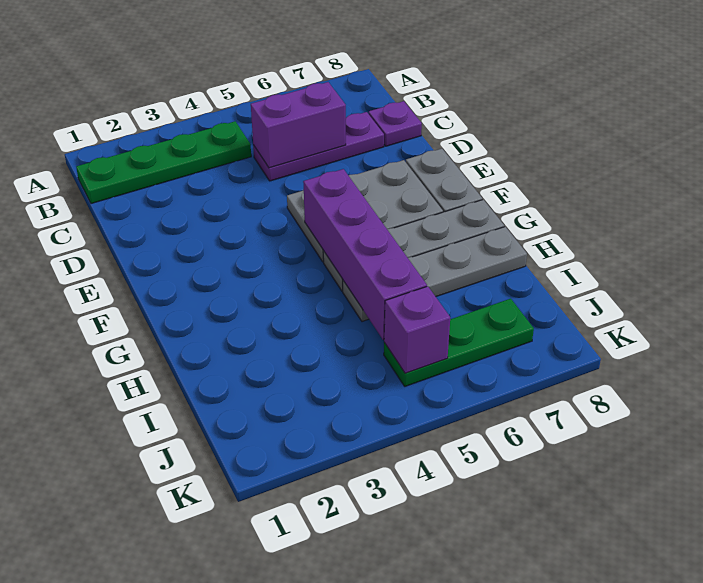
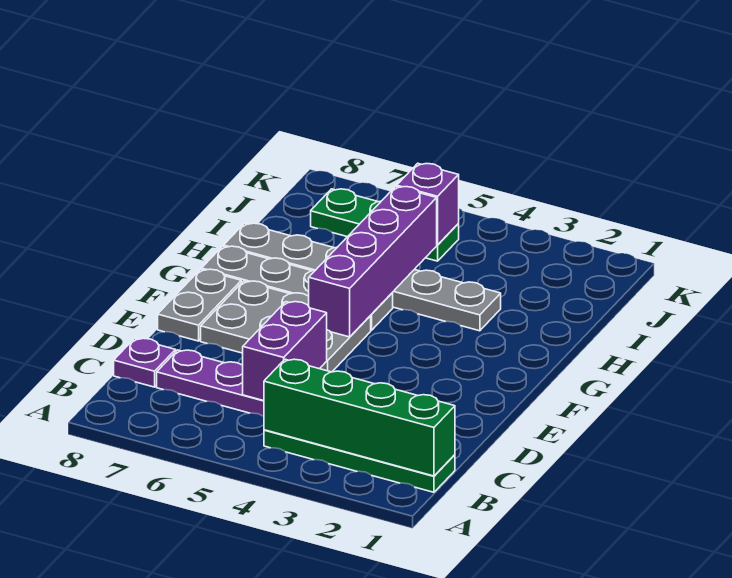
none -> green brick B1:B4 level 2
purple brick C5:C6 level 2 -> purple brick C5:D5 level 2
grey plate H5:H8 level 1 -> grey plate H3:H8 level 1

